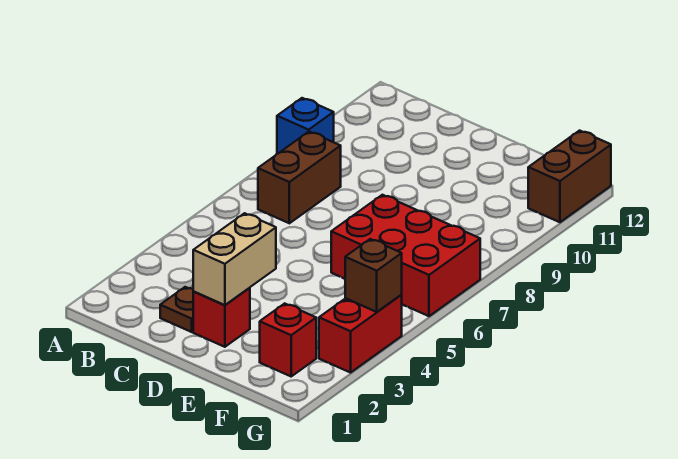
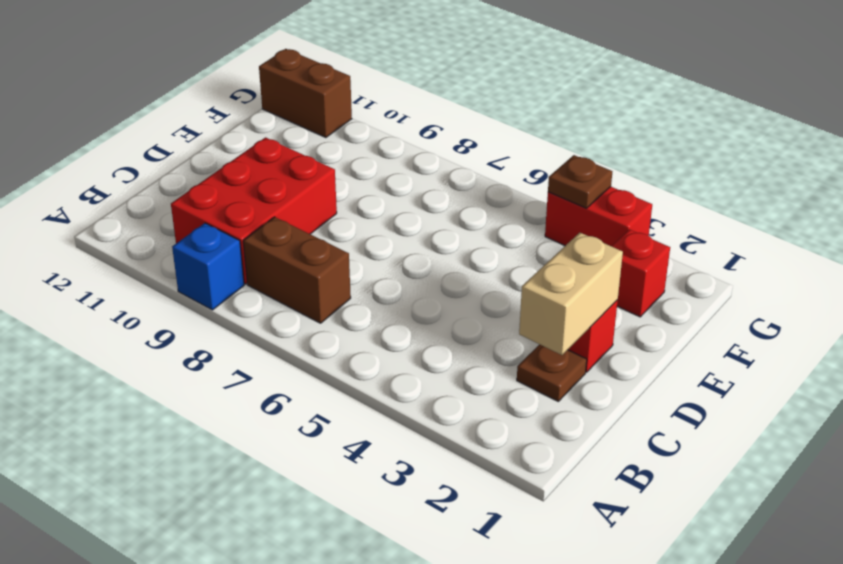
tan brick D2:D3 level 2 -> tan brick C2:D2 level 2
red brick E6:G7 level 1 -> red brick B9:D10 level 1
brown brick G4 level 2 -> brown plate G4 level 2

